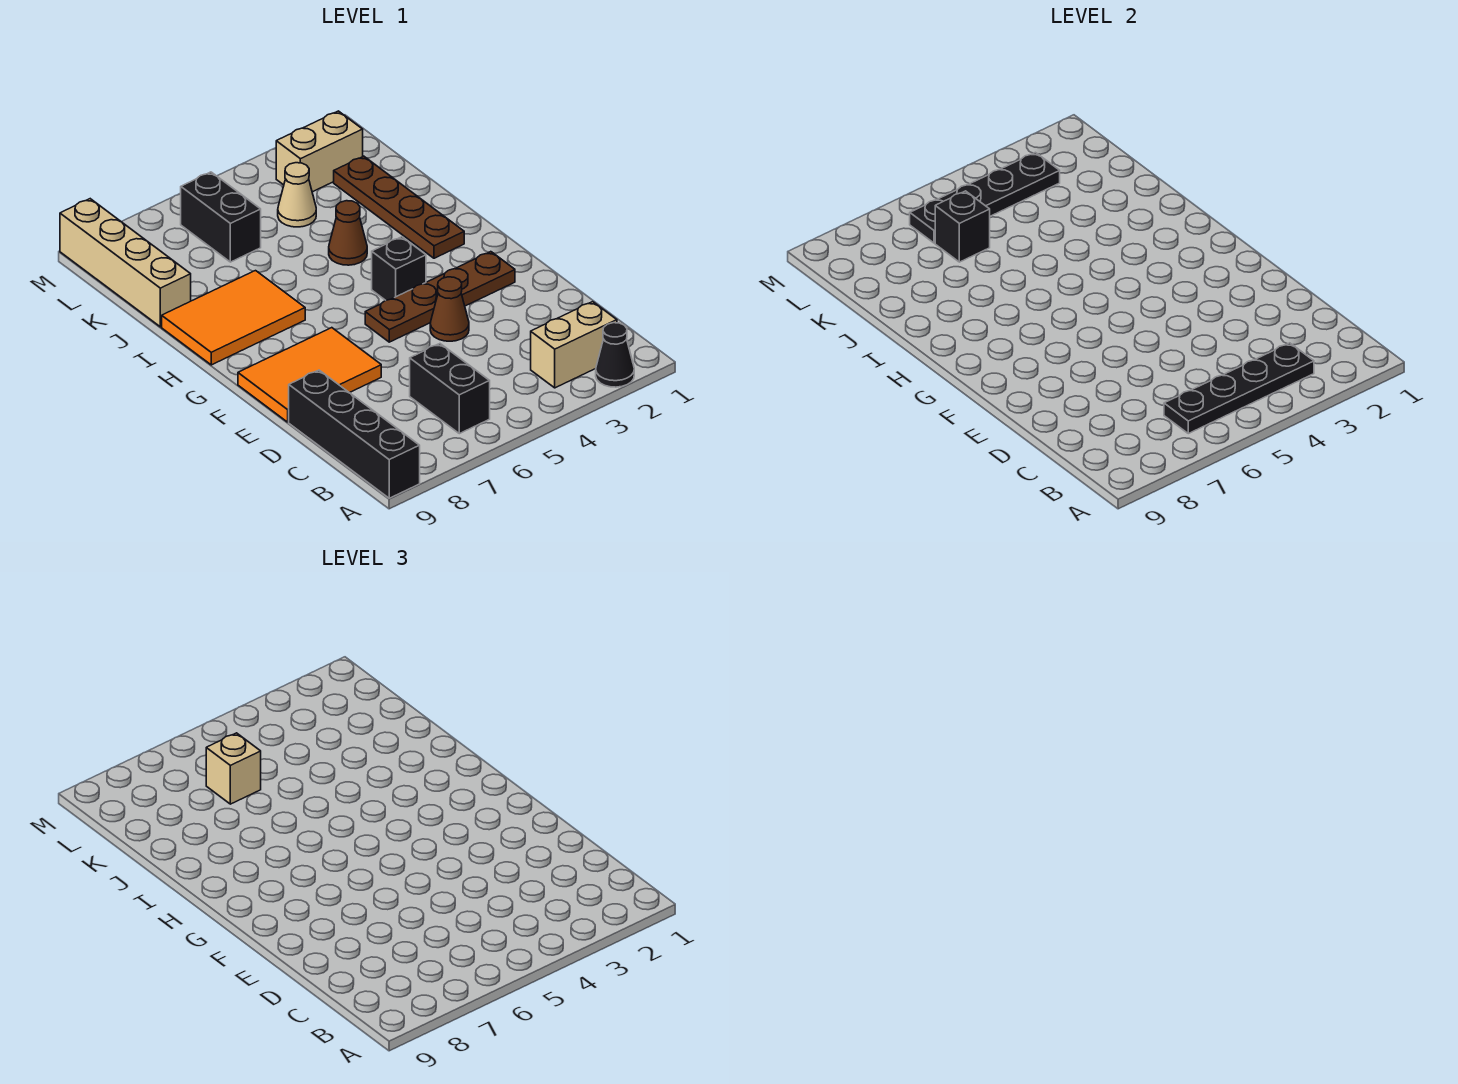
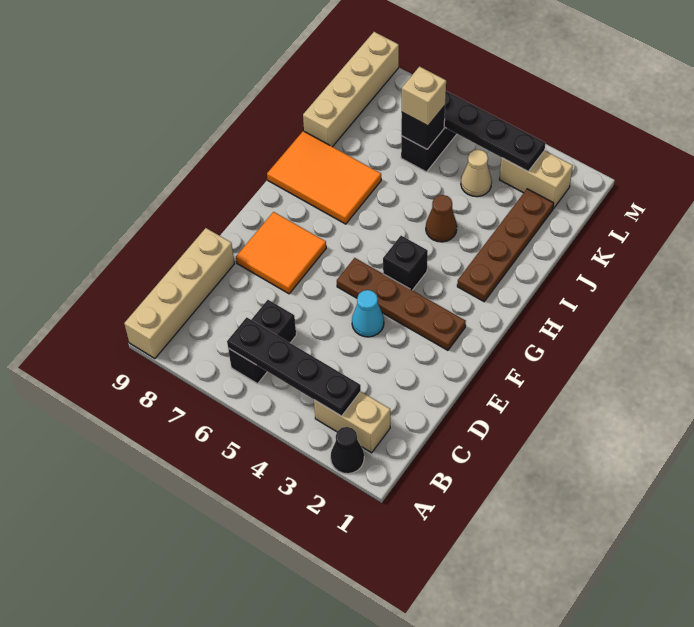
black brick A9:D9 level 1 -> tan brick A9:D9 level 1
brown cone E4 level 1 -> cyan cone E4 level 1
orange tile E7:F9 level 1 -> orange tile E7:F8 level 1

